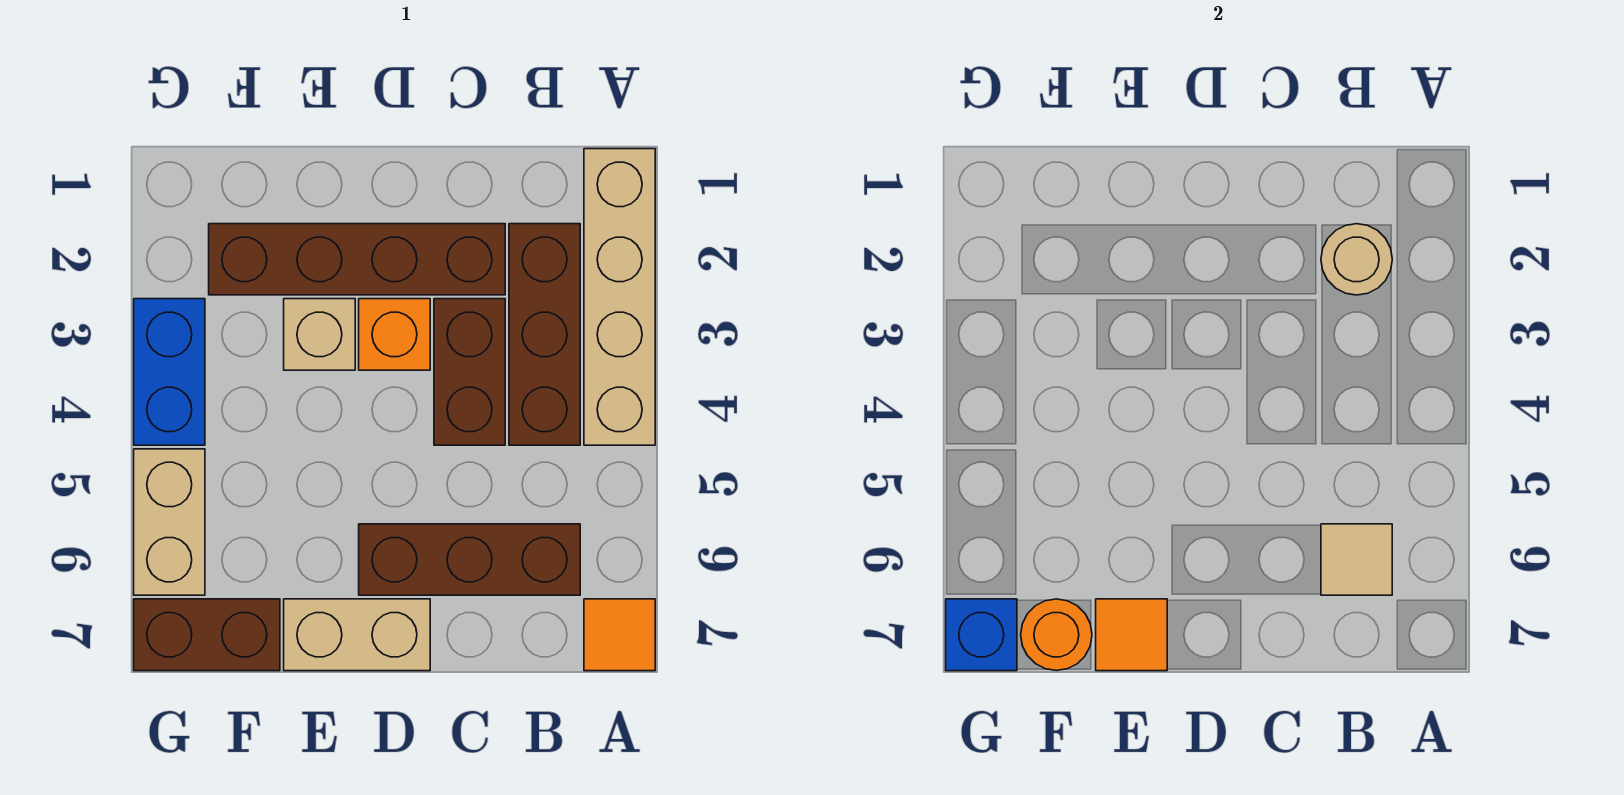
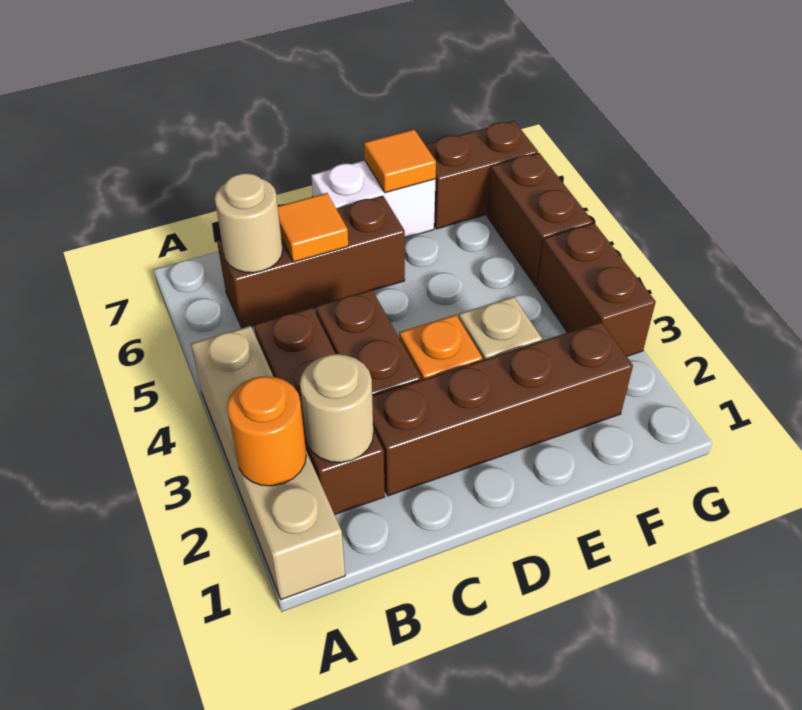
orange tile A7 level 1 -> orange tile C6 level 2
tan tile B6 level 2 -> tan round brick B6 level 2
tan brick D7:E7 level 1 -> white brick D7:E7 level 1
orange round brick F7 level 2 -> orange round brick A2 level 2
blue brick G3:G4 level 1 -> brown brick G3:G4 level 1
tan brick G5:G6 level 1 -> brown brick G5:G6 level 1
blue brick G7 level 2 -> none

